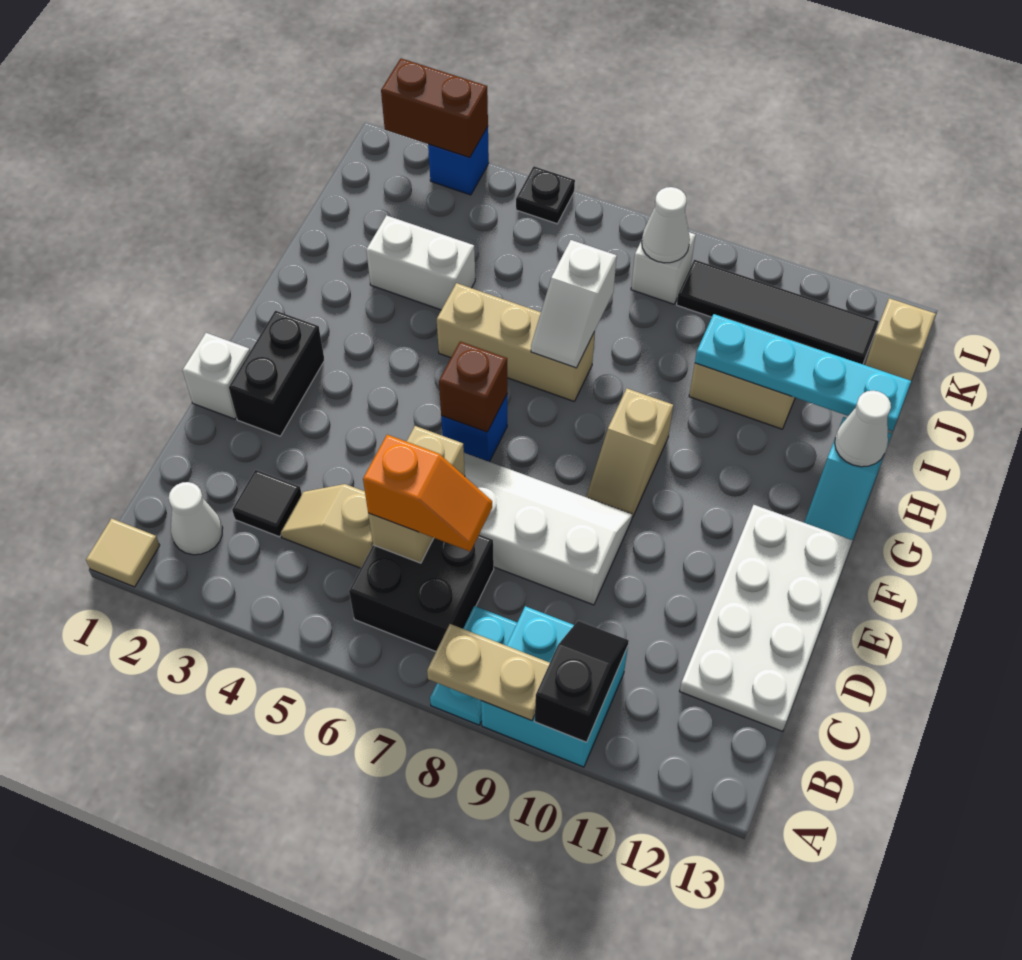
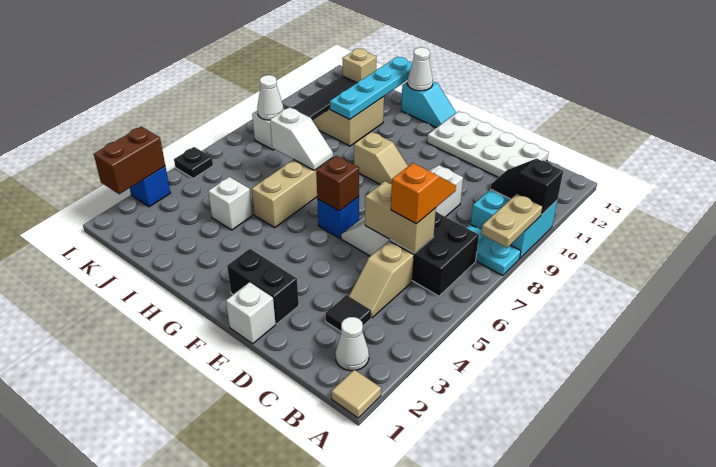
white brick I3:I4 level 1 -> white brick I4 level 1

